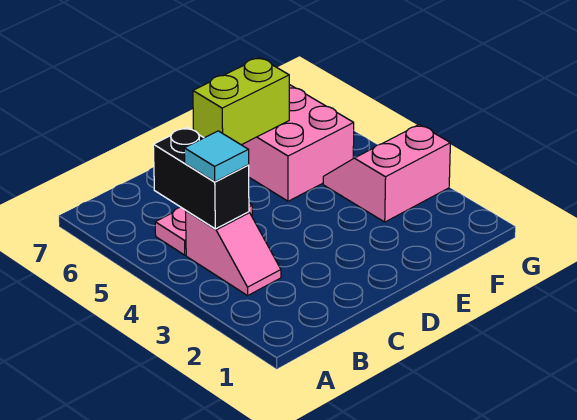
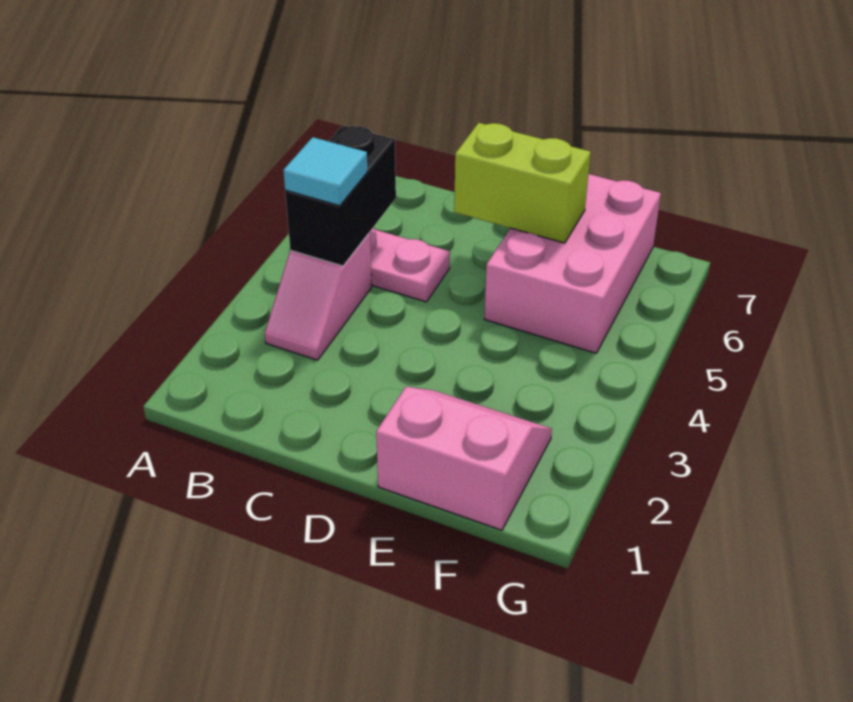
pink slope F3:G4 level 1 top 3 -> pink slope E1:F2 level 1 top 1

